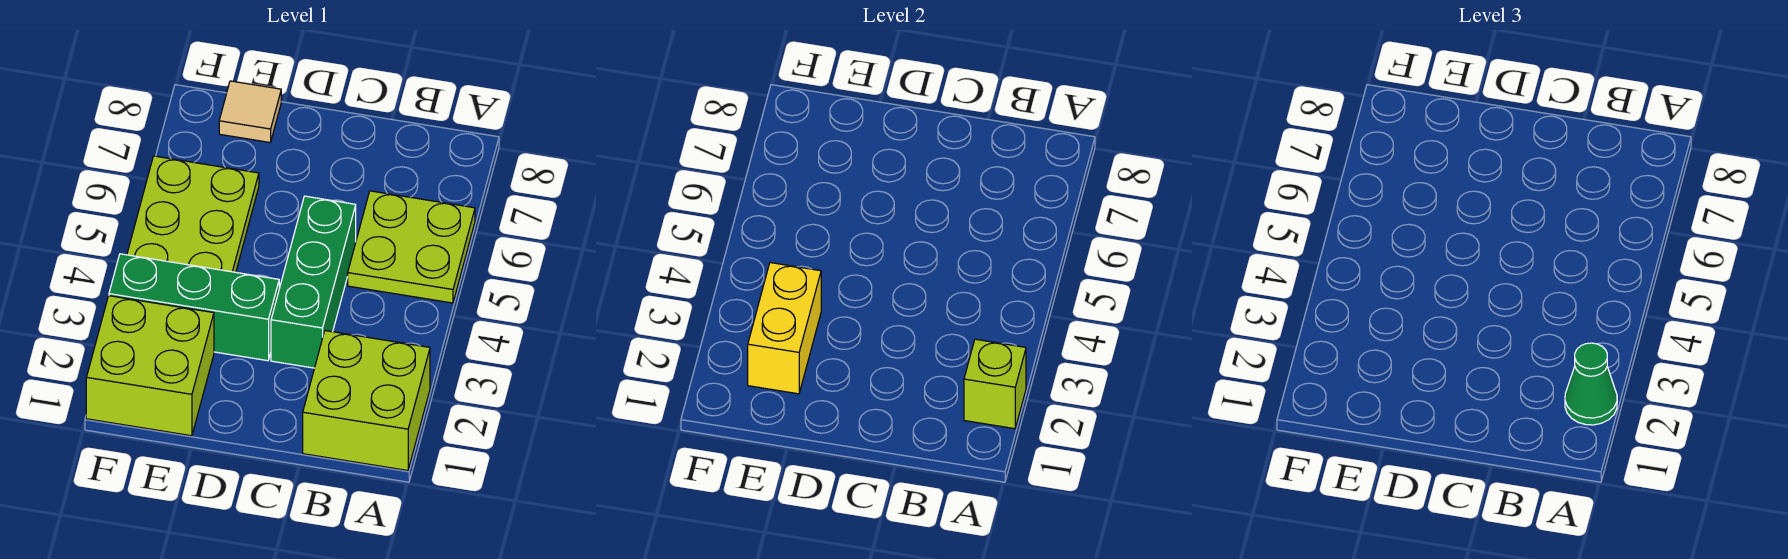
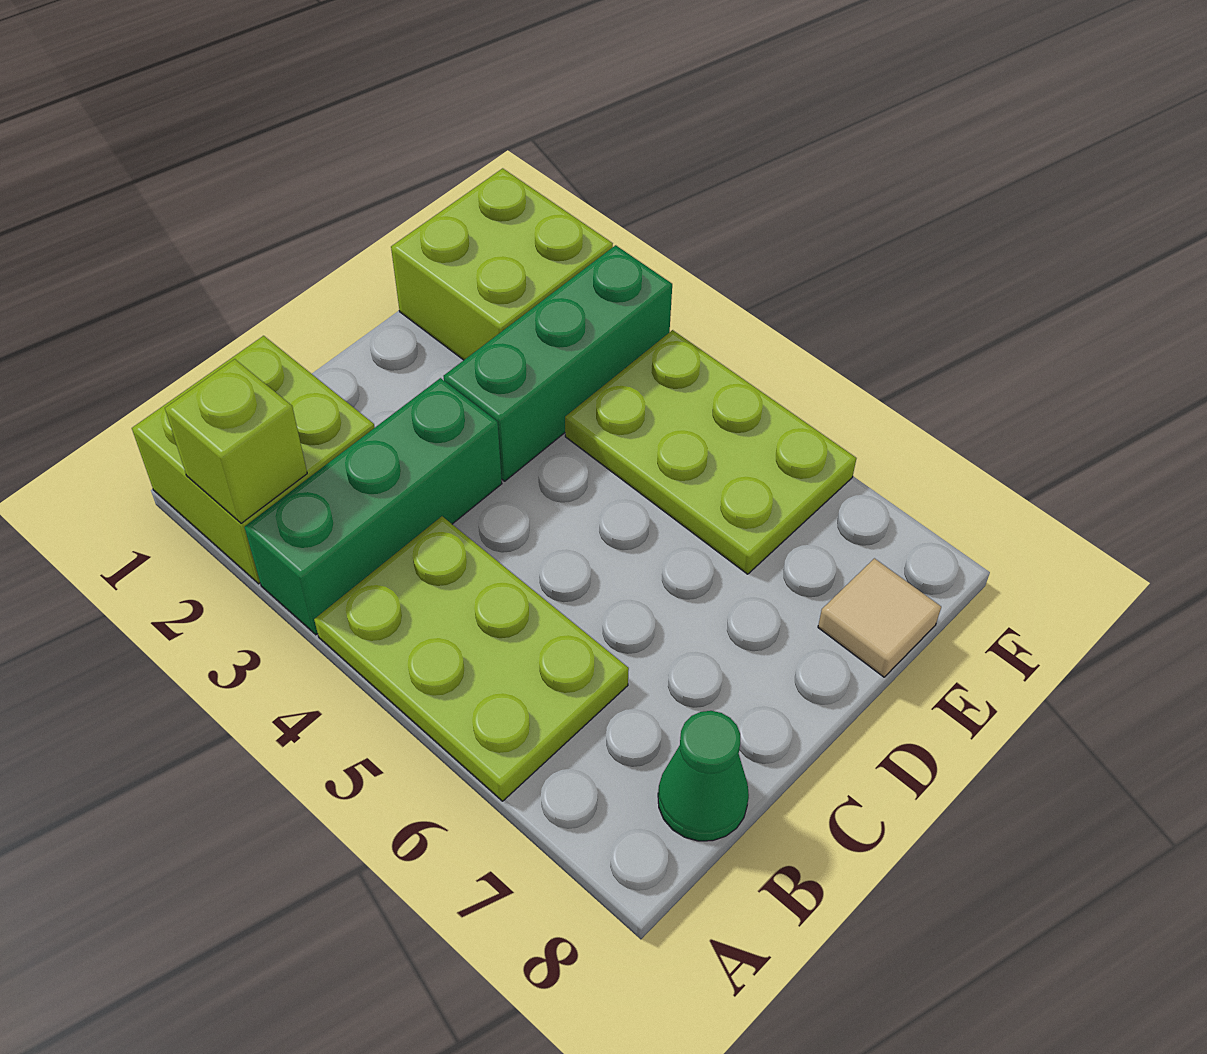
green cone A2 level 3 -> green cone B8 level 1
lime plate A5:B6 level 1 -> lime plate A4:B6 level 1
green brick C3:C5 level 1 -> green brick A3:C3 level 1
yellow brick E2:E3 level 2 -> none

